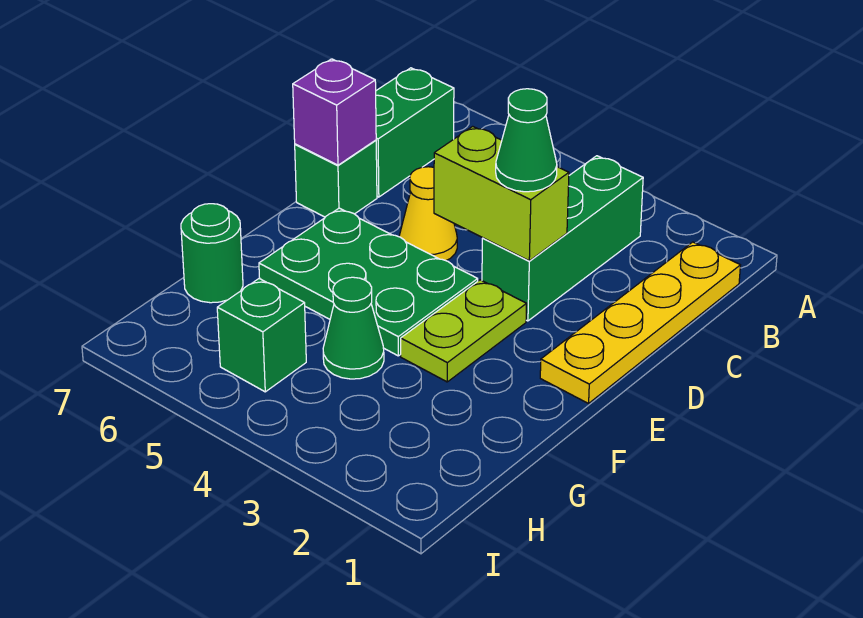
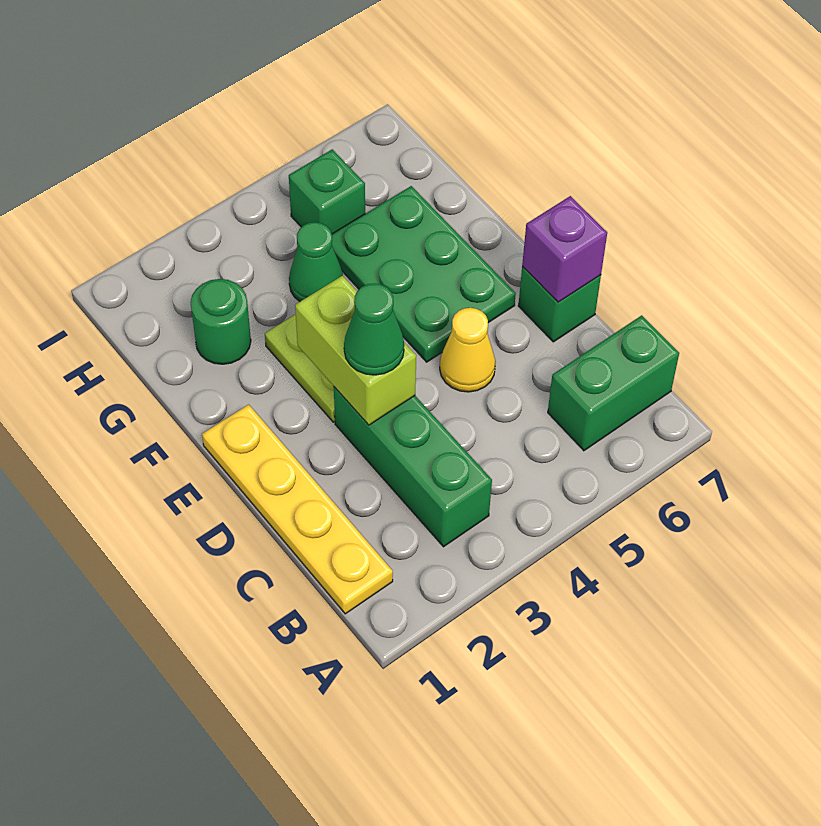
green brick B7:C7 level 1 -> green brick B6:B7 level 1
lime brick D3:D4 level 2 -> lime brick D3:E3 level 2
green plate E4:F6 level 1 -> green plate E5:G6 level 1
green round brick G7 level 1 -> green round brick G2 level 1

